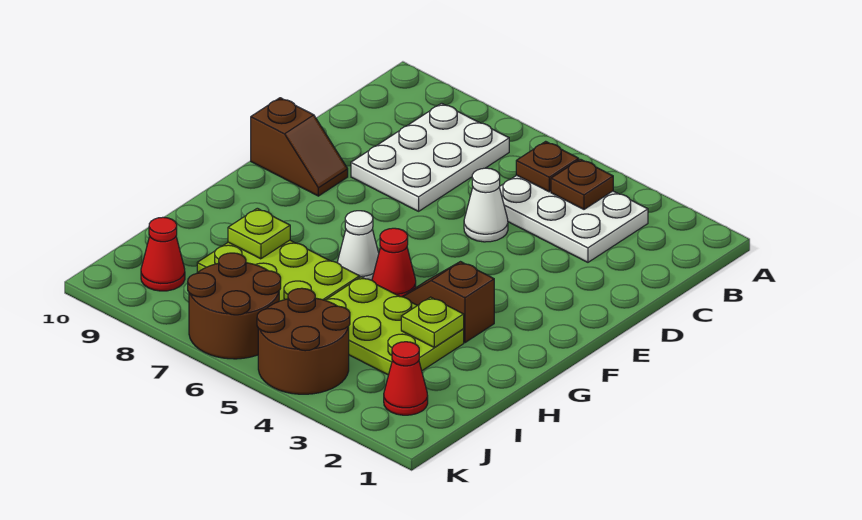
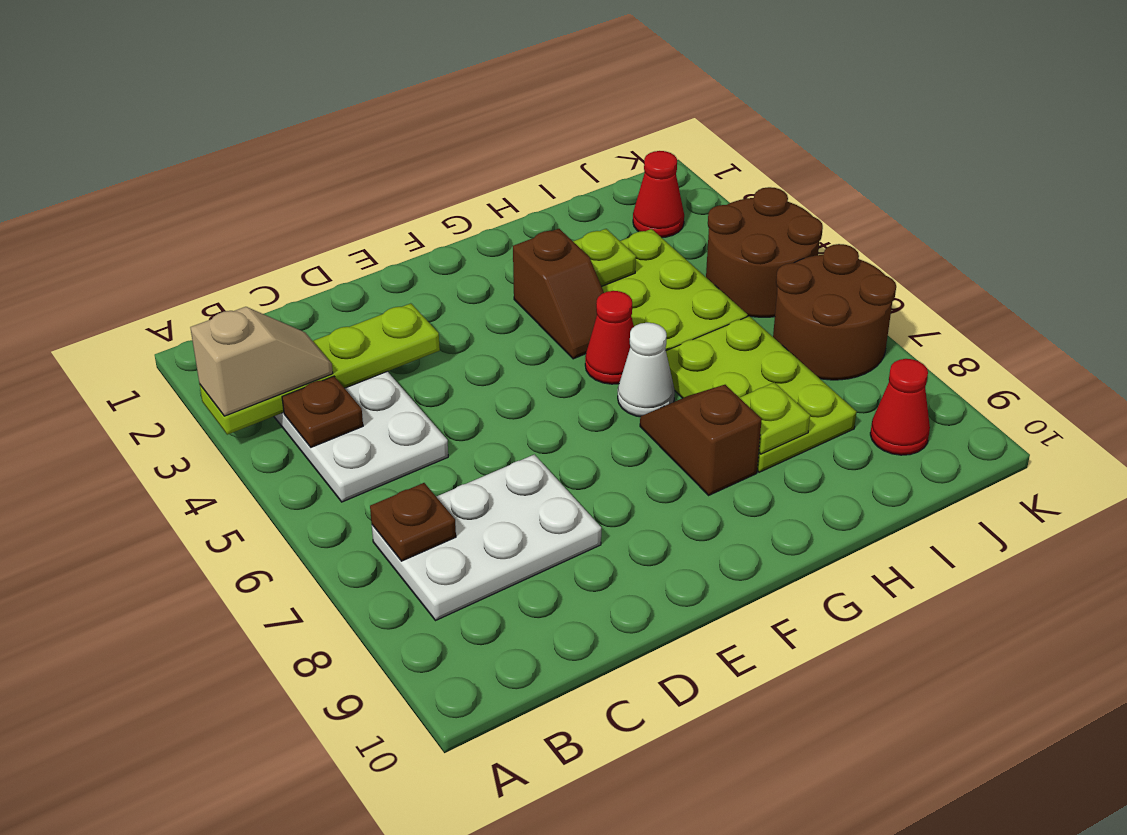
none -> lime plate A3:D3 level 2
none -> tan slope A3:B3 level 3 top A
brown plate B5 level 2 -> brown plate B7 level 2
white cone D5 level 1 -> none
brown slope E9:E10 level 1 top 10 -> brown slope G7:G8 level 1 top 8

